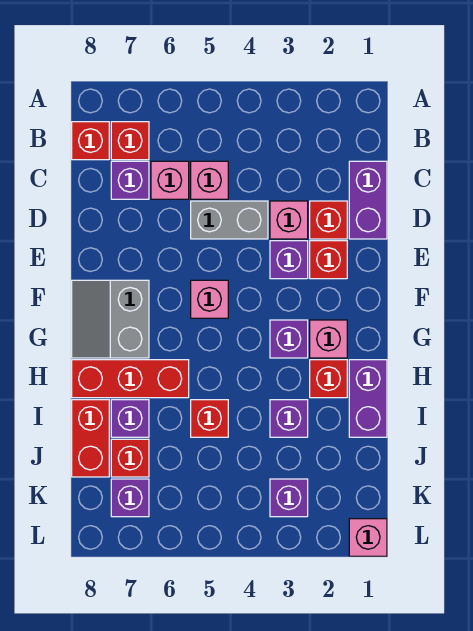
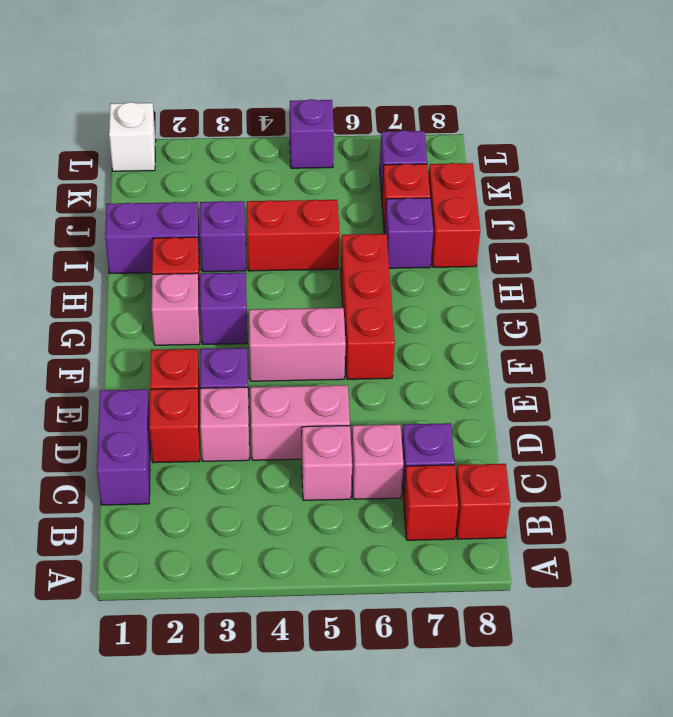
grey brick D4:D5 level 1 -> pink brick D4:D5 level 1
pink brick F5 level 1 -> pink brick F4:F5 level 1
grey slope F7:G8 level 1 top 7 -> none
purple brick H1:I1 level 1 -> purple brick I1:I2 level 1
red brick H6:H8 level 1 -> red brick F6:H6 level 1
red brick I5 level 1 -> red brick I4:I5 level 1
purple brick K3 level 1 -> purple brick L5 level 1
pink brick L1 level 1 -> white brick L1 level 1

